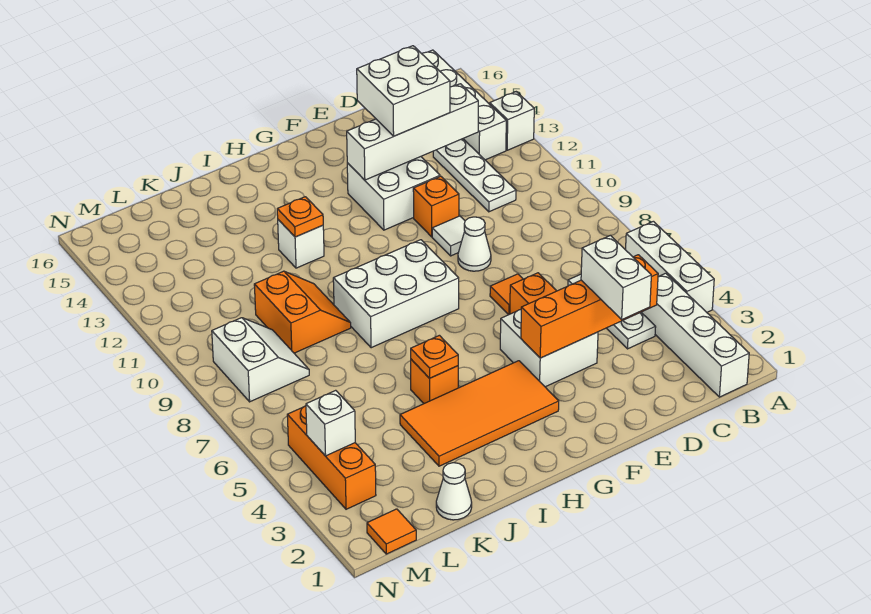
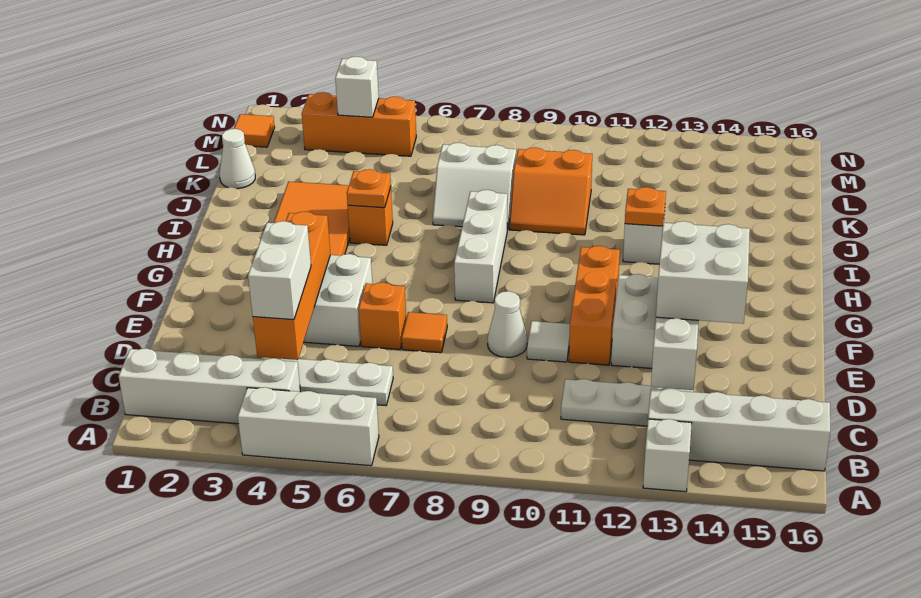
white brick D3:D4 level 3 -> white brick C4:D4 level 3
orange brick E11 level 1 -> orange brick E11:G11 level 1
white brick G8:I9 level 1 -> white brick G8:I8 level 1
white slope L8:M9 level 1 top M -> white slope J7:K8 level 1 top K

